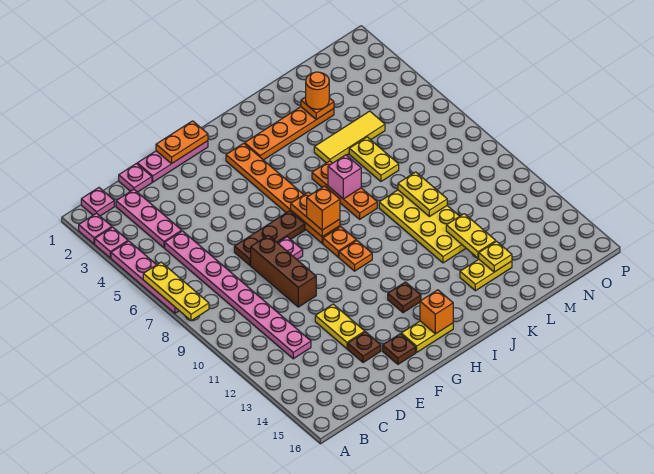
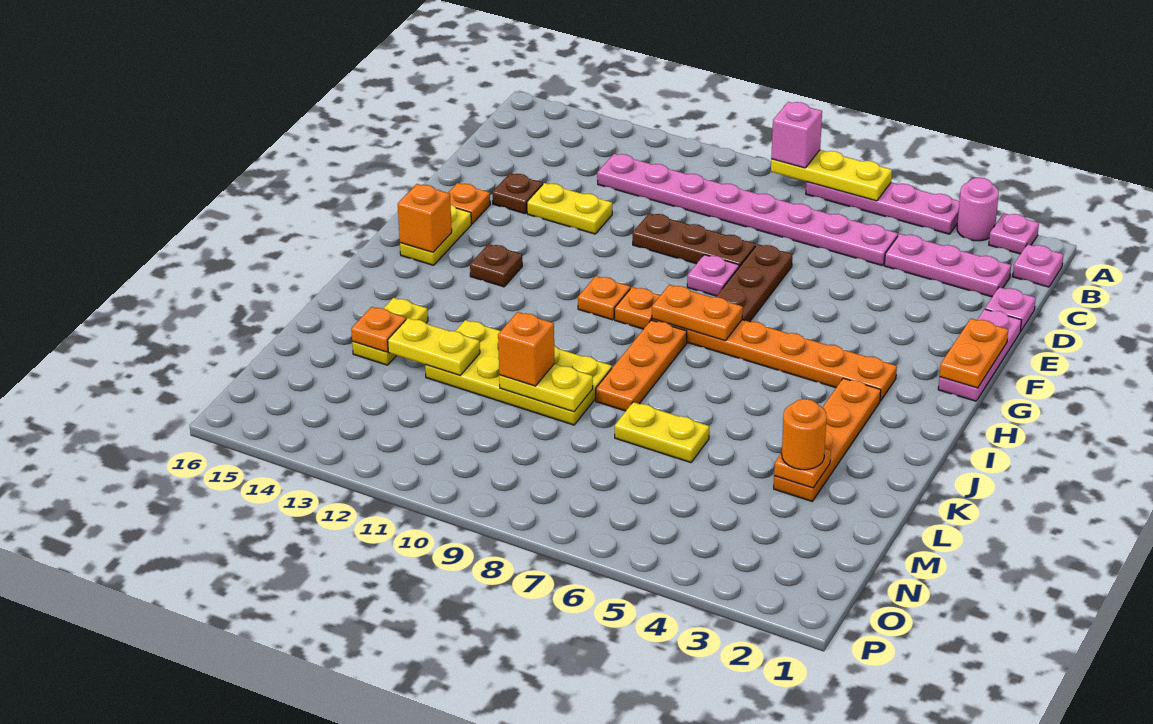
pink plate A3 level 1 -> pink round brick A3 level 1
brown brick E8:E10 level 1 -> brown plate E8:E10 level 1
brown plate F15 level 1 -> orange plate F15 level 1
orange brick H8 level 3 -> orange brick L10 level 3
orange plate J6:J8 level 1 -> orange plate I8:K8 level 1
pink brick J7 level 2 -> pink brick A8 level 3
yellow tile K5:M5 level 1 -> none
yellow plate L14 level 2 -> orange plate L14 level 2

